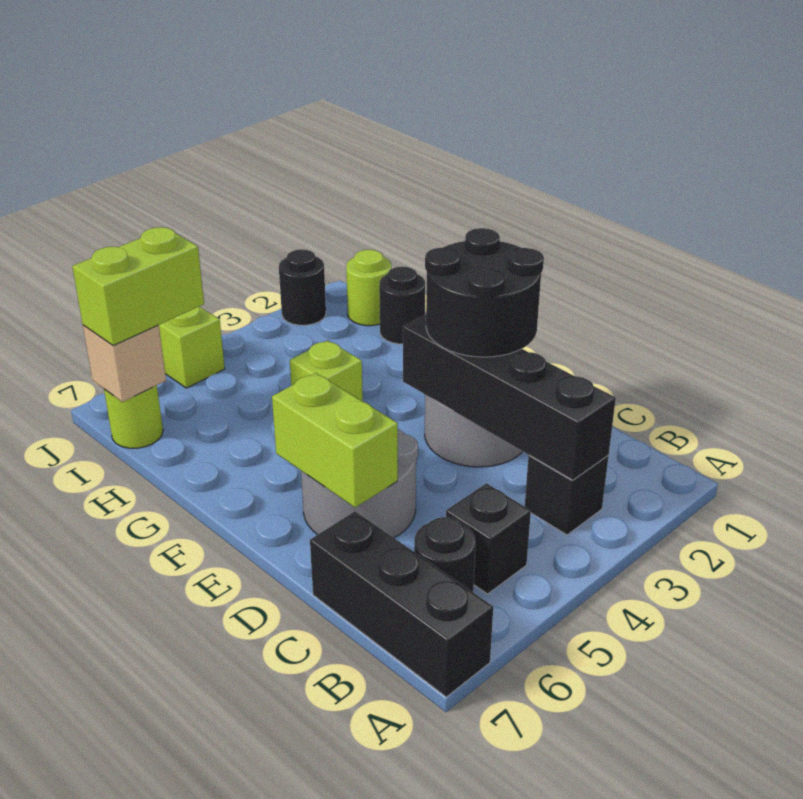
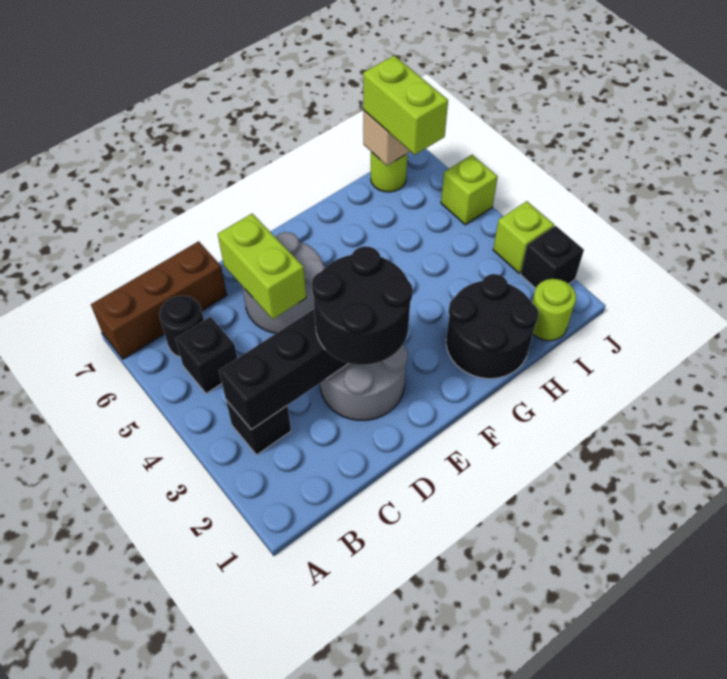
black brick A7:C7 level 1 -> brown brick A7:C7 level 1
lime brick D6:E6 level 2 -> lime brick D5:D6 level 2
lime brick G4 level 1 -> lime brick J3 level 1
black round brick H1 level 1 -> black round brick G1:H2 level 1
black round brick J2 level 1 -> black brick J2 level 1

